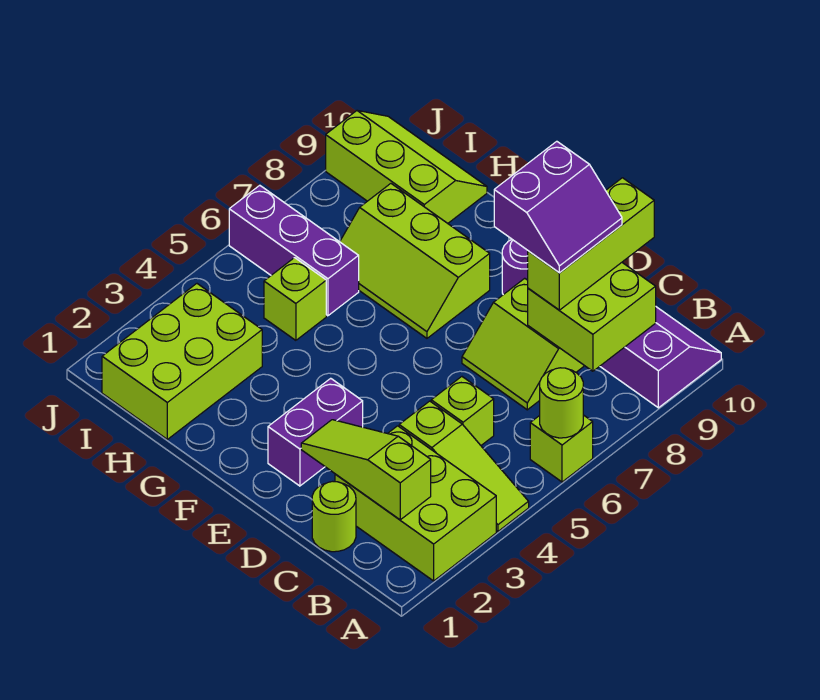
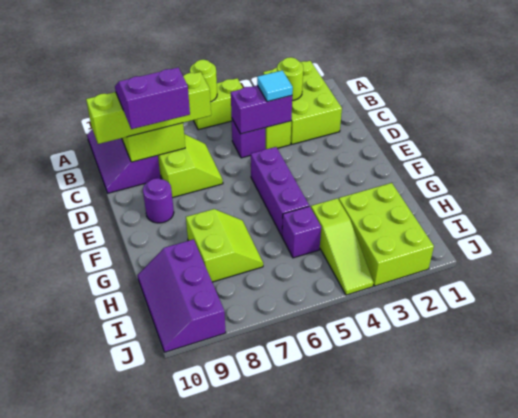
lime brick A6 level 1 -> lime brick A5:A6 level 1
lime slope B2:D2 level 2 top B -> lime slope H4:J4 level 1 top H
lime round brick C1 level 1 -> lime round brick B3 level 2
none -> cyan tile C4 level 3
lime brick C5 level 1 -> purple brick C5 level 1
lime brick C8:C10 level 3 -> lime brick C7:C10 level 3
purple brick E2:E3 level 1 -> purple brick C4:C5 level 2
lime slope F7:H8 level 1 top 8 -> lime slope G7:H8 level 1 top 8
lime brick H1:I3 level 1 -> lime brick H2:J3 level 1
lime brick H5 level 1 -> purple brick H5 level 1
purple brick H6:J6 level 1 -> purple brick E5:G5 level 1
lime slope H9:J10 level 1 top 9 -> purple slope H9:J10 level 1 top 9

